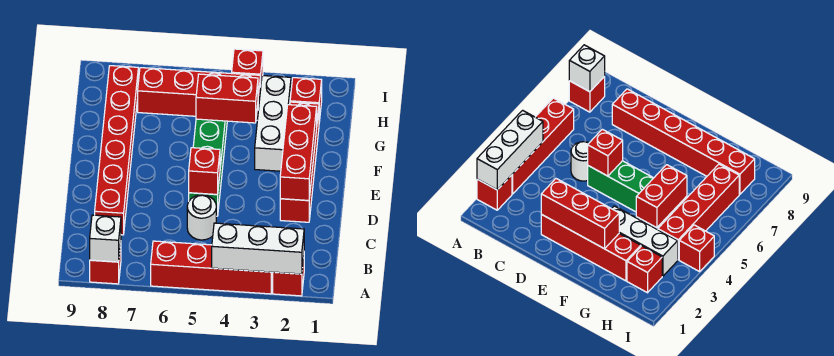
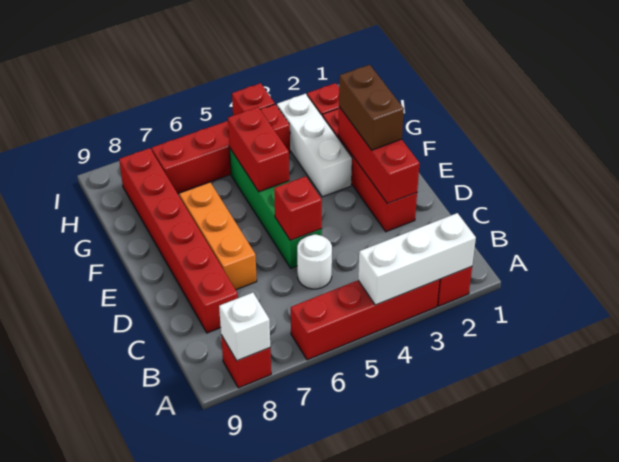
none -> orange brick D7:F7 level 1
none -> brown brick E2:F2 level 3
red brick G4:G5 level 2 -> red brick F5:G5 level 2

